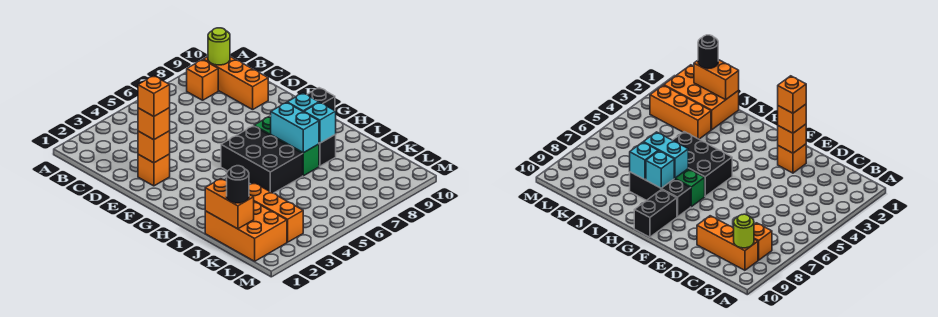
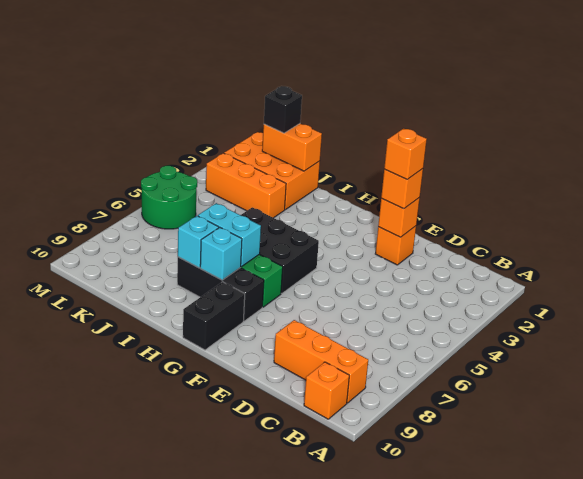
orange brick B8 level 1 -> orange brick B10 level 1
lime round brick B9 level 2 -> none
black round brick K1 level 3 -> black brick K1 level 3
none -> green round brick L5:M6 level 1

